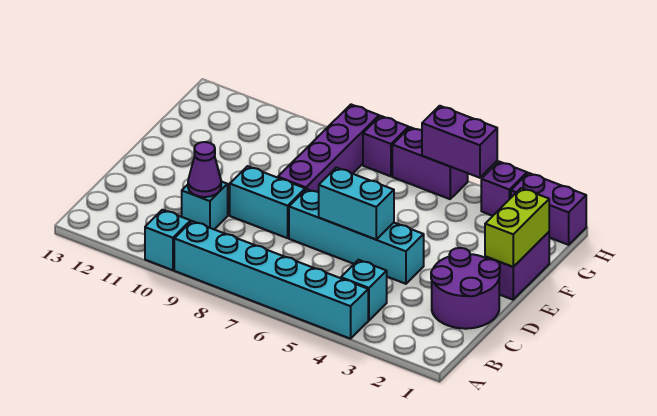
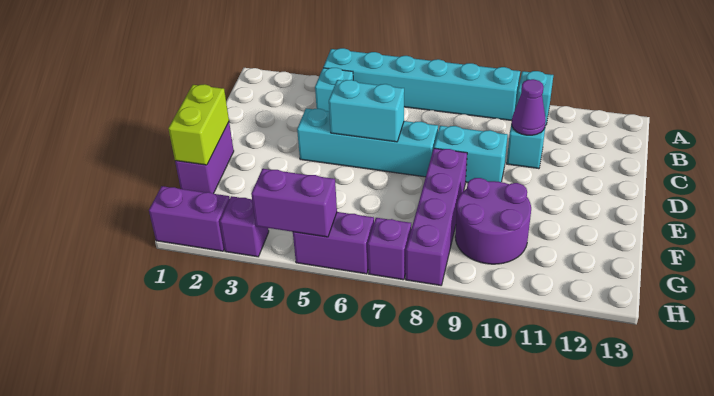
purple round brick C1:D2 level 1 -> purple round brick F9:G10 level 1

